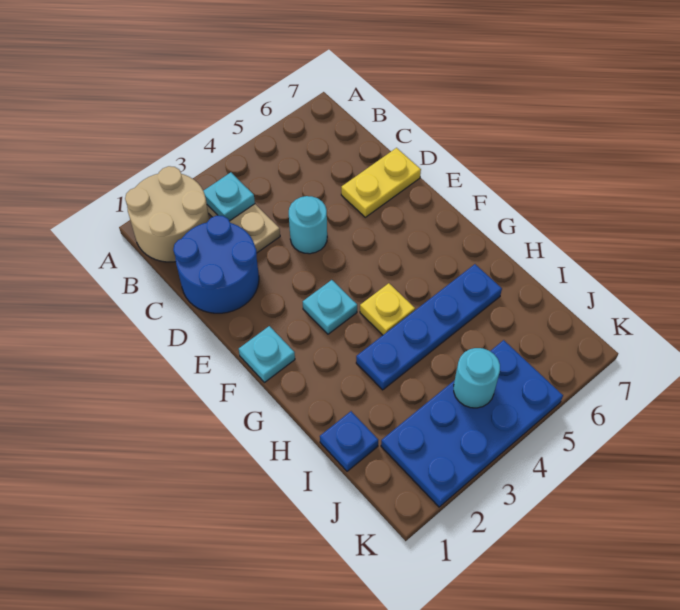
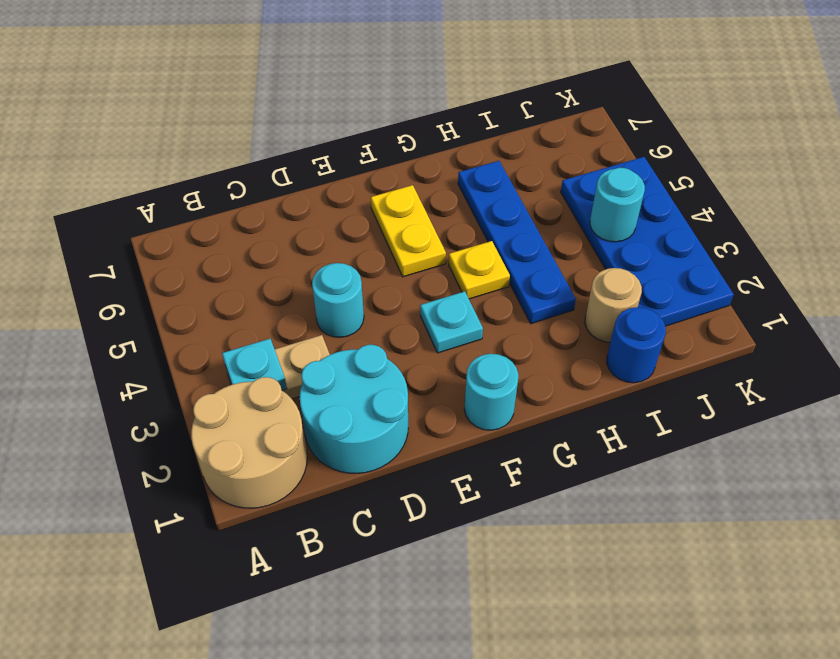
blue round brick C1:D2 level 1 -> cyan round brick C1:D2 level 1
yellow plate D6:D7 level 1 -> yellow plate F5:F6 level 1
cyan plate F1 level 1 -> cyan round brick F1 level 1
blue plate I1 level 1 -> blue round brick I1 level 1
none -> tan round brick I2 level 1

